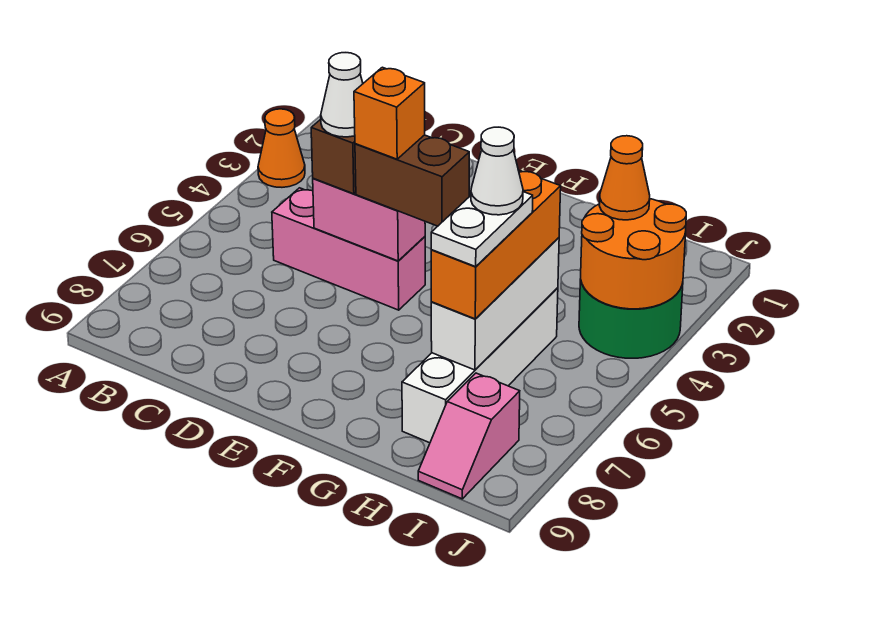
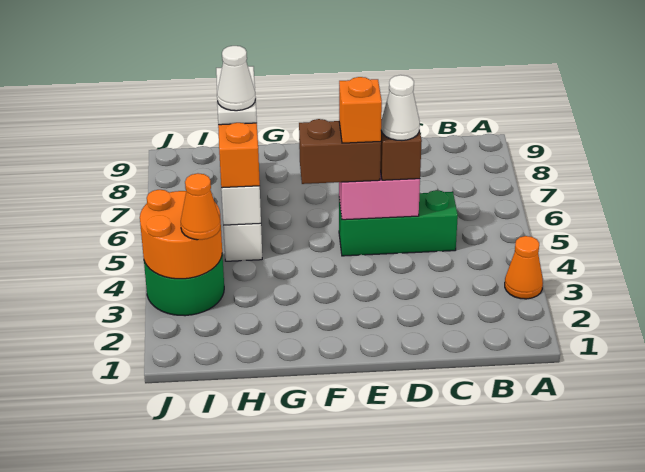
pink brick C5:E5 level 1 -> green brick C5:E5 level 1
pink slope I8:I9 level 1 top 8 -> none

